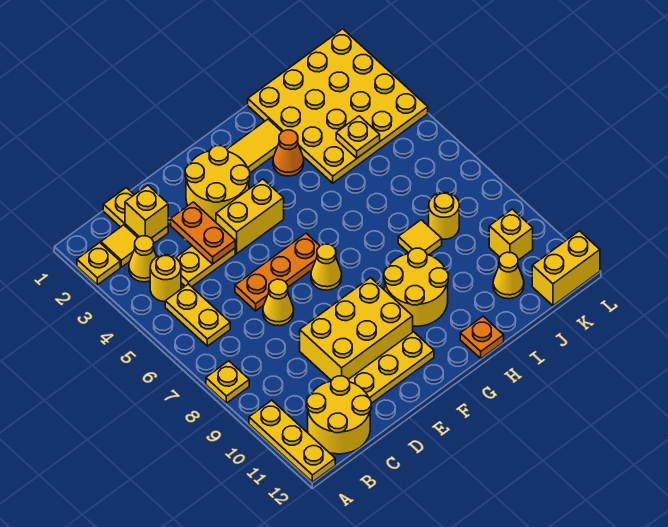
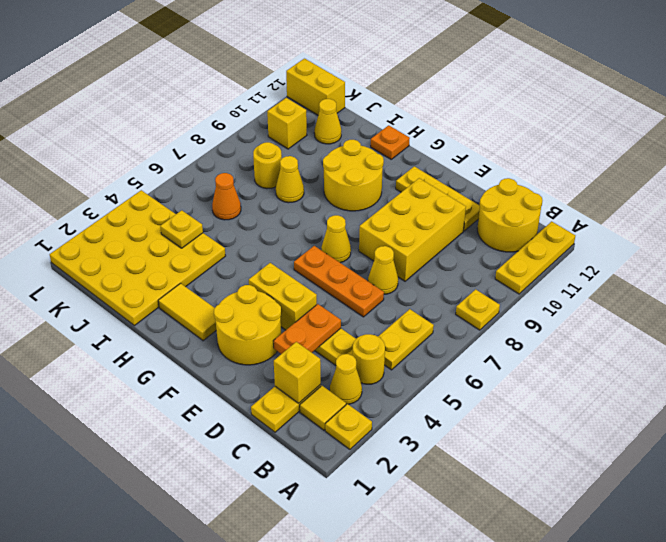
yellow brick D9:F10 level 1 -> yellow brick D8:E10 level 1
orange cone H3 level 1 -> orange cone J6 level 1
yellow tile I8 level 1 -> yellow cone I8 level 1

